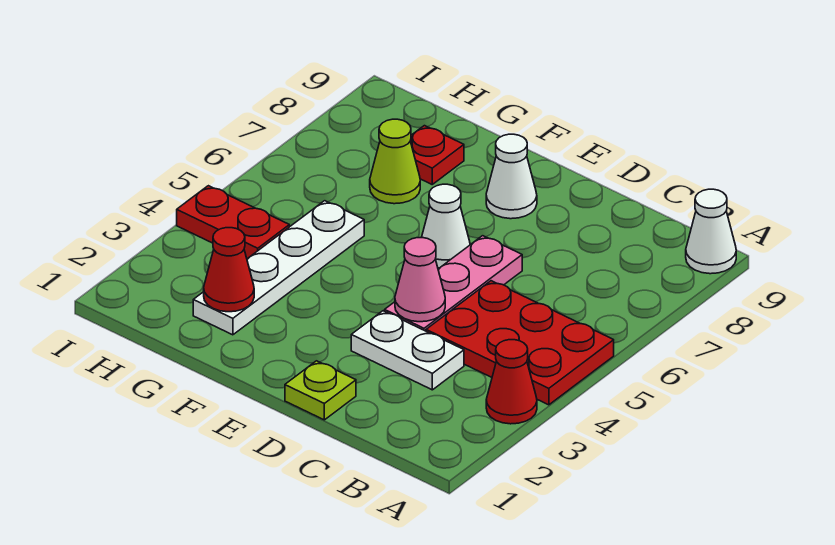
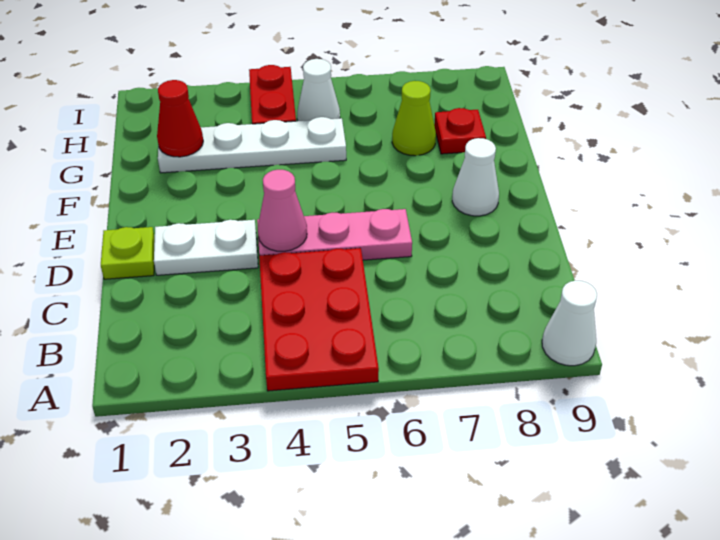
red cone A3 level 1 -> none
white plate C3:D3 level 1 -> white plate D2:D3 level 1
white cone E6 level 1 -> white cone H5 level 1

